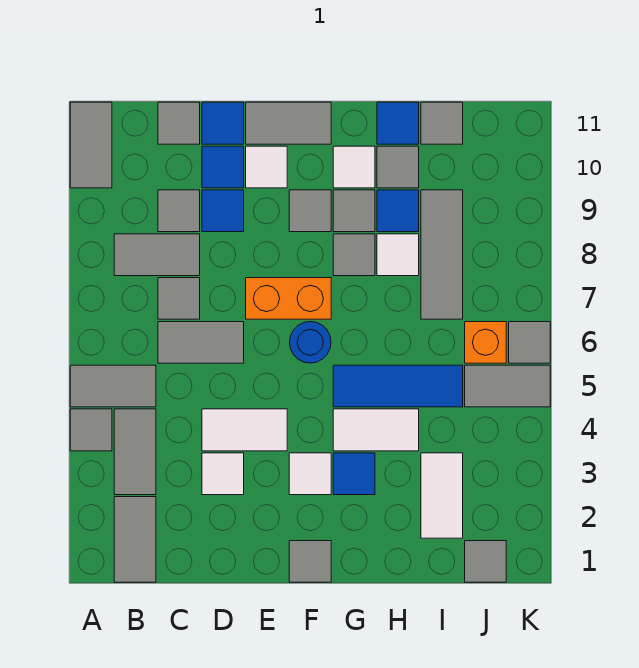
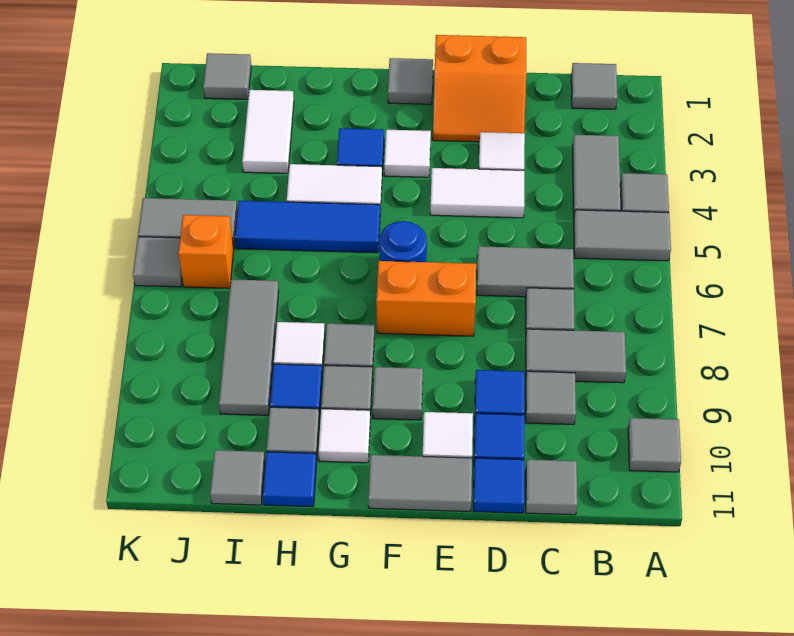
grey tile A10:A11 level 1 -> grey tile A10 level 1
grey tile B1:B2 level 1 -> grey tile B1 level 1
none -> orange slope D1:E2 level 1 top 1

